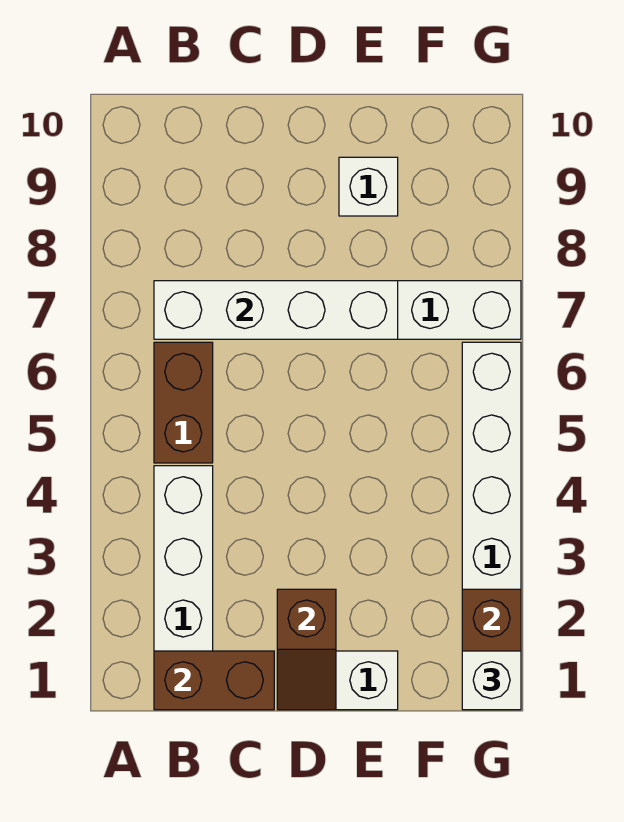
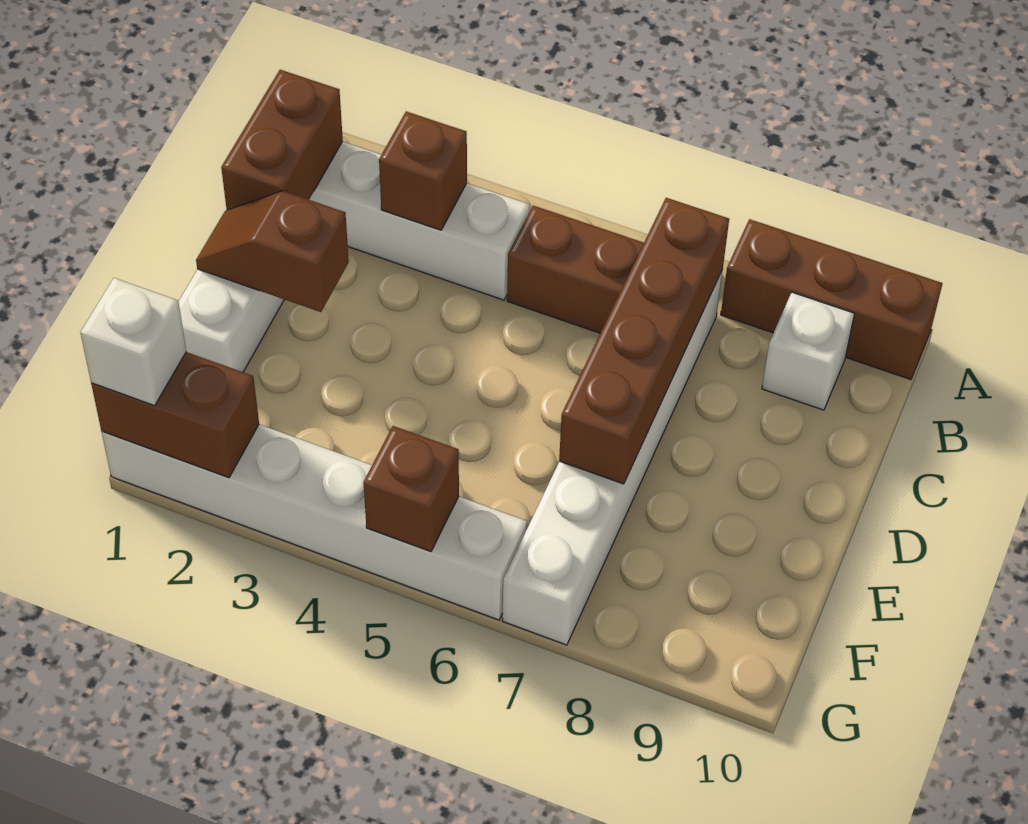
none -> brown brick A8:A10 level 1
none -> brown brick B3 level 2
white brick B7:E7 level 2 -> brown brick B7:E7 level 2
white brick E9 level 1 -> white brick B9 level 1
none -> brown brick G5 level 2

